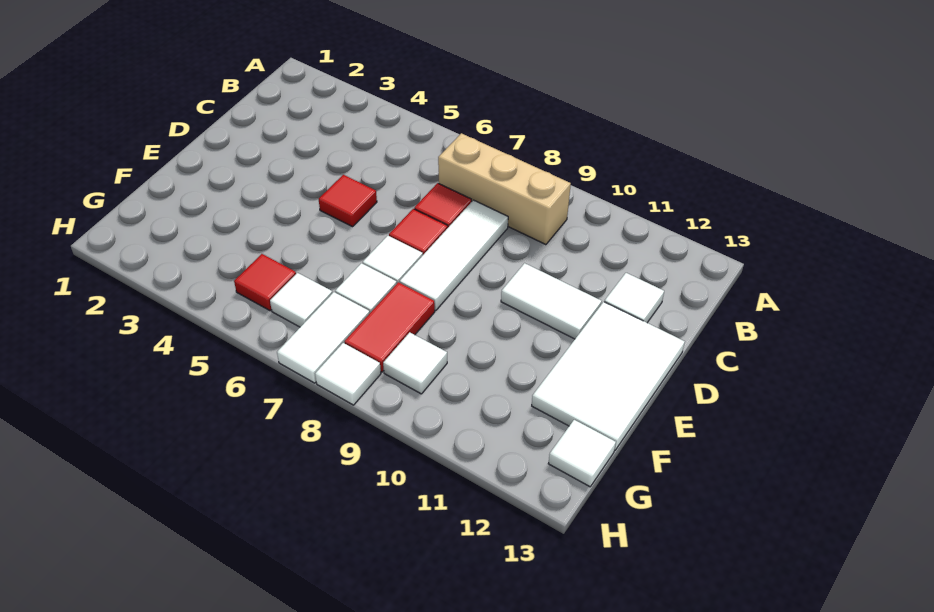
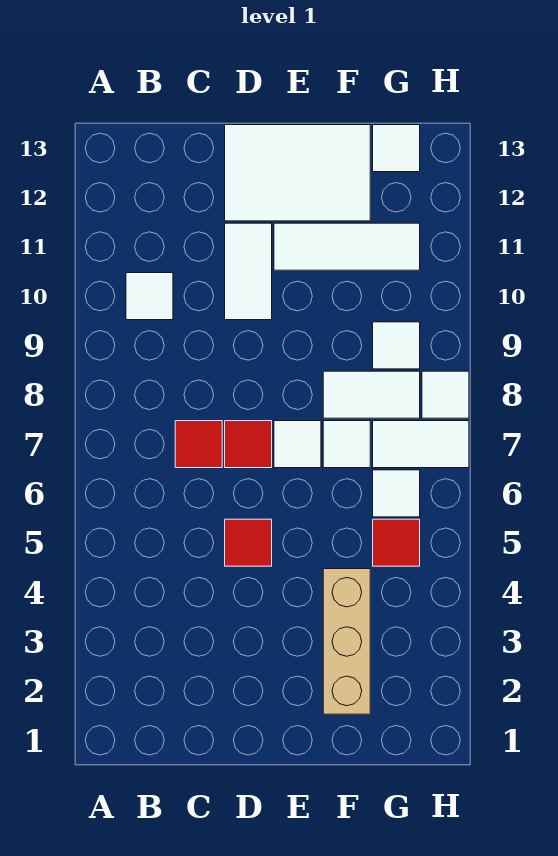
tan brick B7:B9 level 1 -> tan brick F2:F4 level 1
white tile C8:E8 level 1 -> white tile E11:G11 level 1
white tile C12 level 1 -> white tile B10 level 1
red tile F8:G8 level 1 -> white tile F8:G8 level 1

